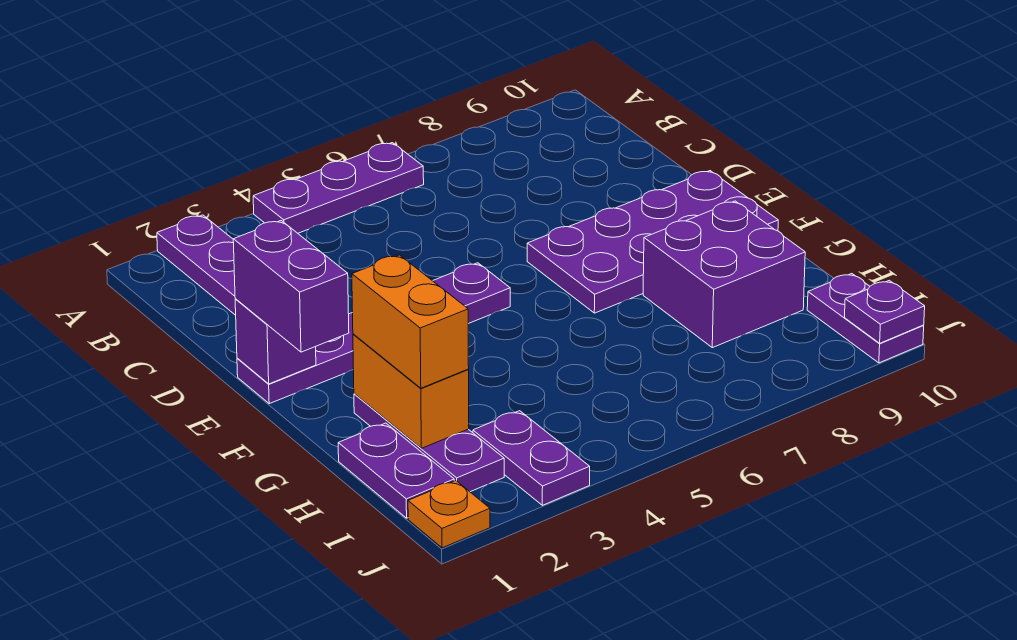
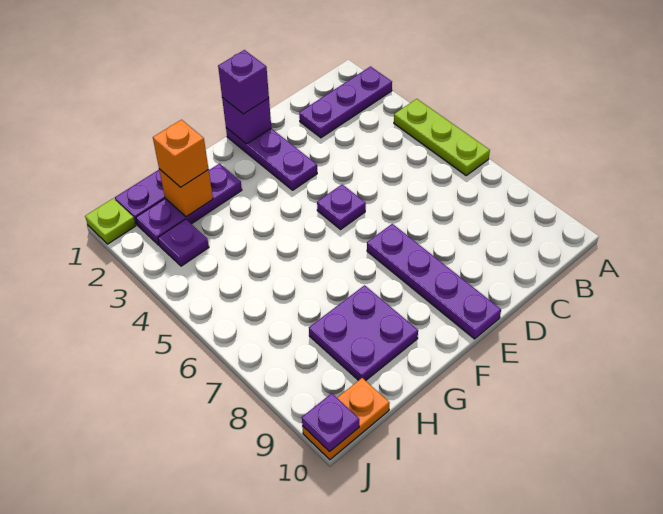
purple plate A4:A6 level 1 -> lime plate A4:A6 level 1
purple brick E1:F1 level 3 -> purple brick E1 level 3
purple plate E7:F10 level 1 -> purple plate E7:E10 level 1
orange brick G2:H2 level 2 -> orange brick H2 level 2
orange brick G2:H2 level 3 -> orange brick H2 level 3
purple brick G8:H9 level 1 -> purple plate G8:H9 level 1
purple plate I3:J3 level 1 -> purple plate I3 level 1
purple plate I10:J10 level 1 -> orange plate I10:J10 level 1
orange plate J1 level 1 -> lime plate J1 level 1

